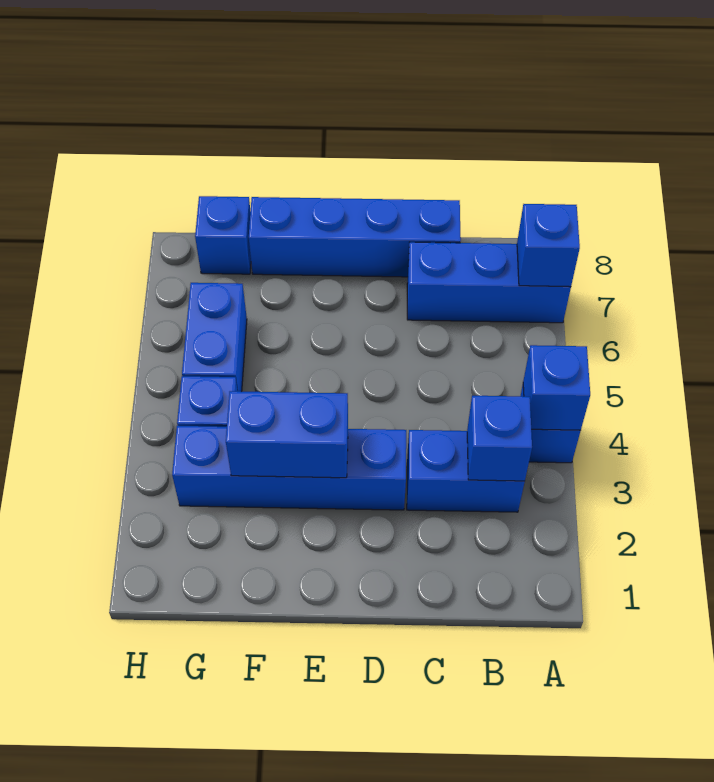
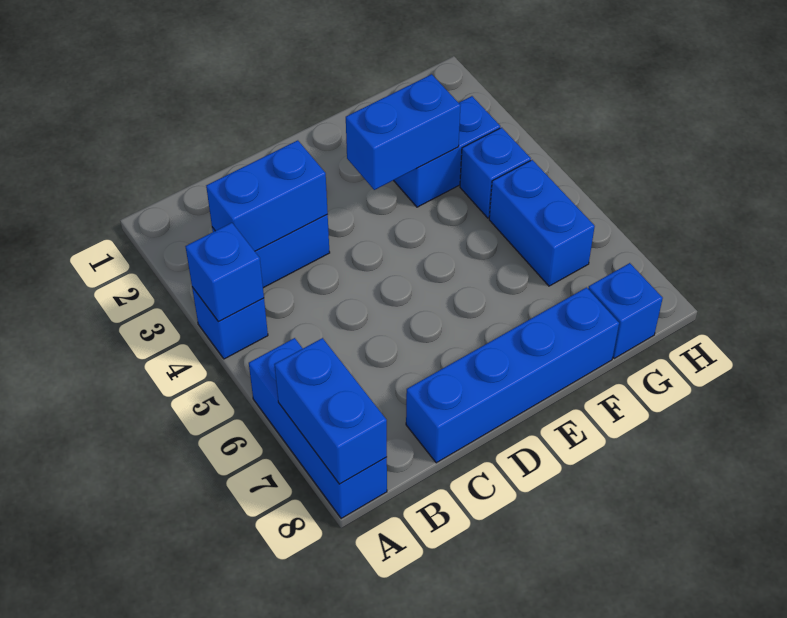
blue brick A7:C7 level 1 -> blue brick A6:A8 level 1
blue brick A7 level 2 -> blue brick A7:A8 level 2
blue brick B3 level 2 -> blue brick B3:C3 level 2
blue brick D3:G3 level 1 -> blue brick F3:G3 level 1

